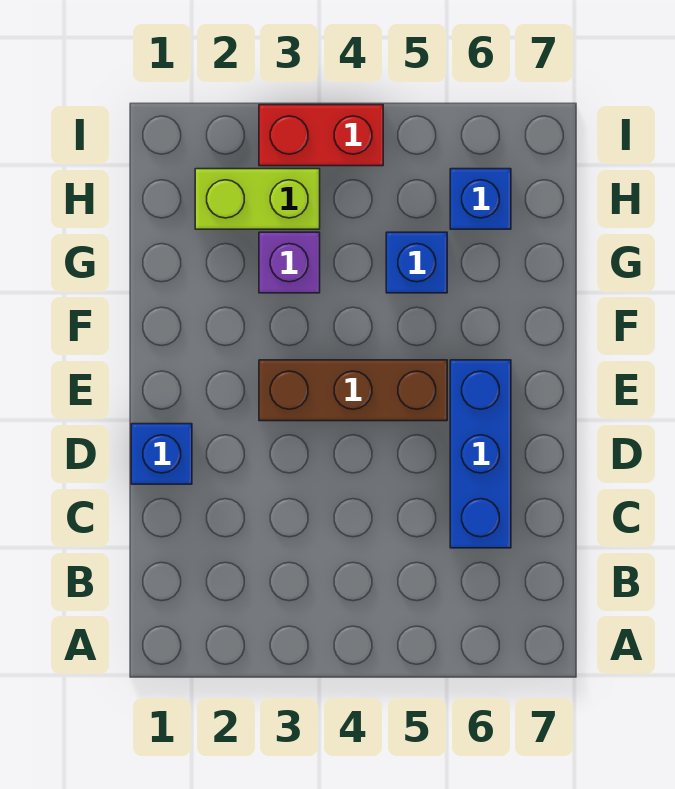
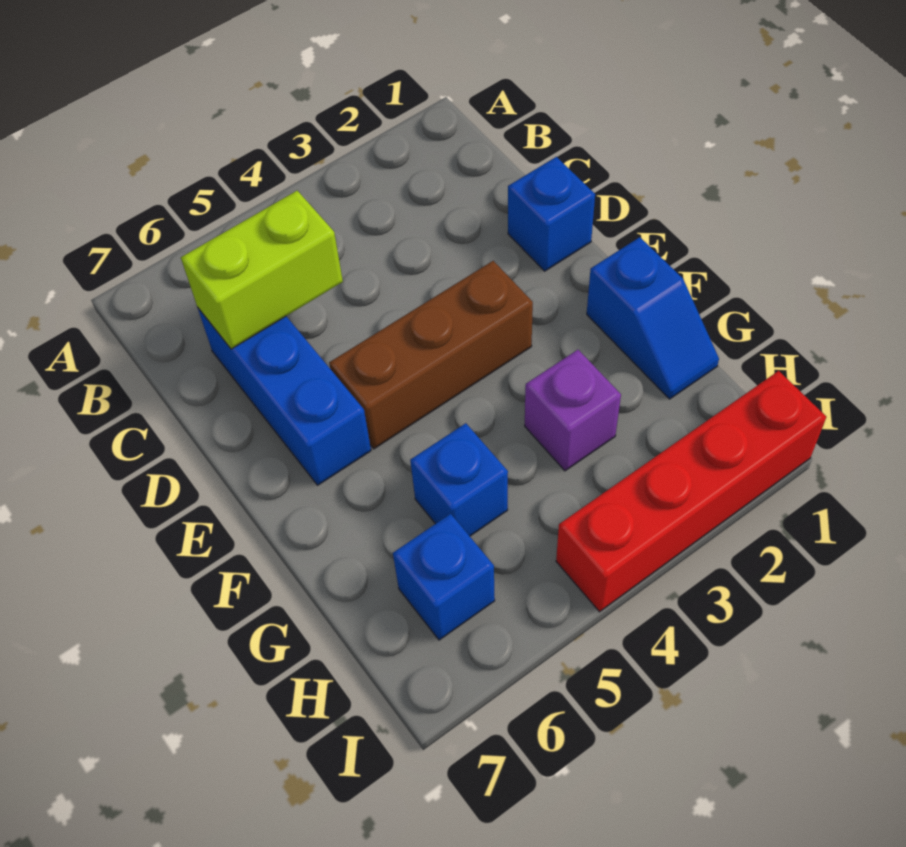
none -> blue slope F1:G1 level 1 top F
lime brick H2:H3 level 1 -> lime brick C5:C6 level 2
red brick I3:I4 level 1 -> red brick I1:I4 level 1

